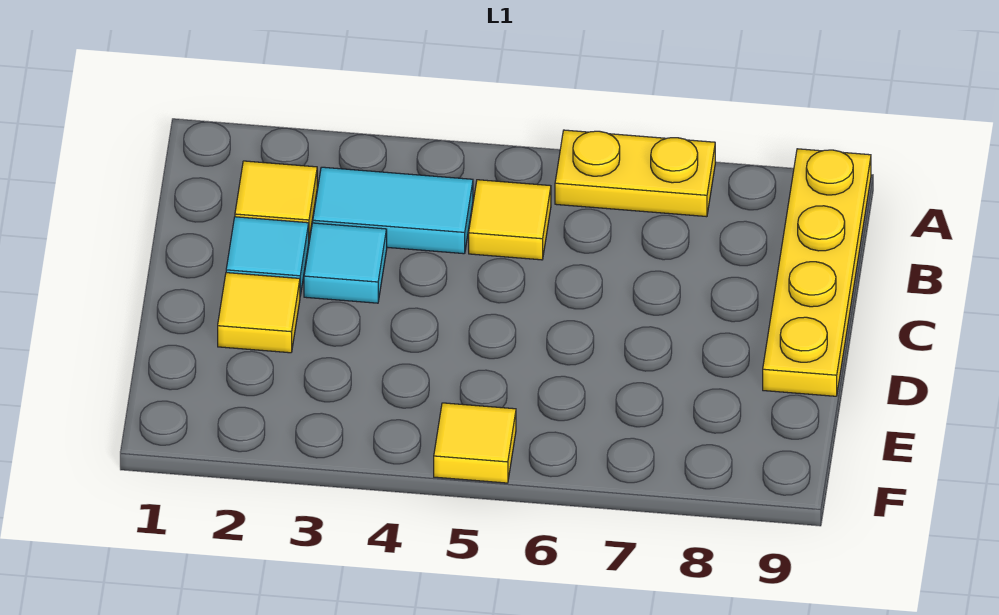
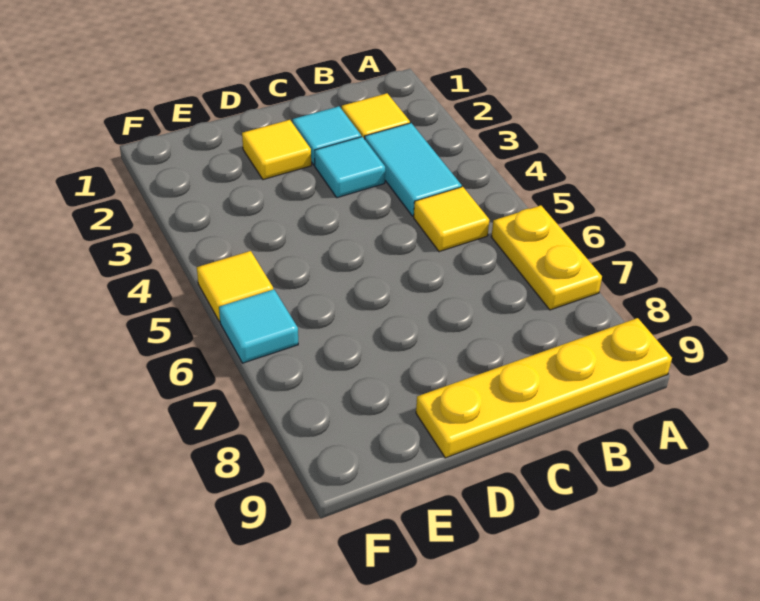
none -> cyan tile F6 level 1

